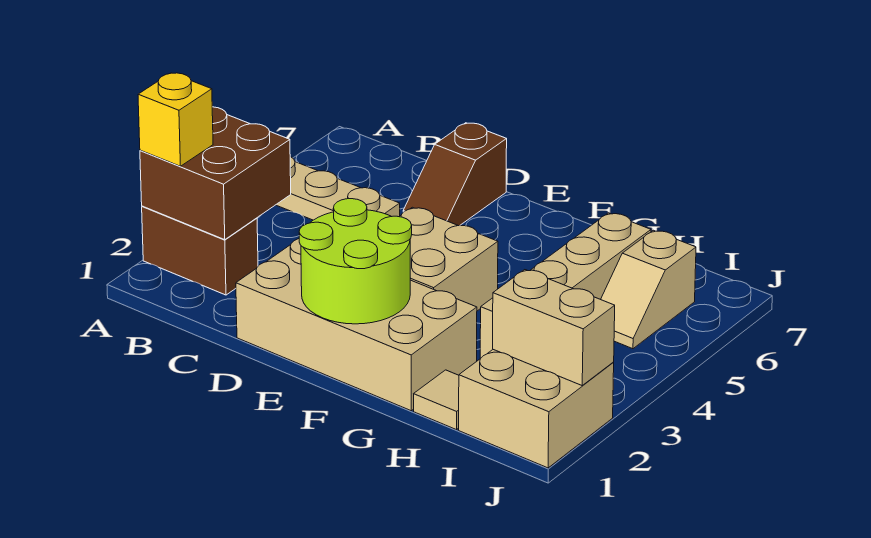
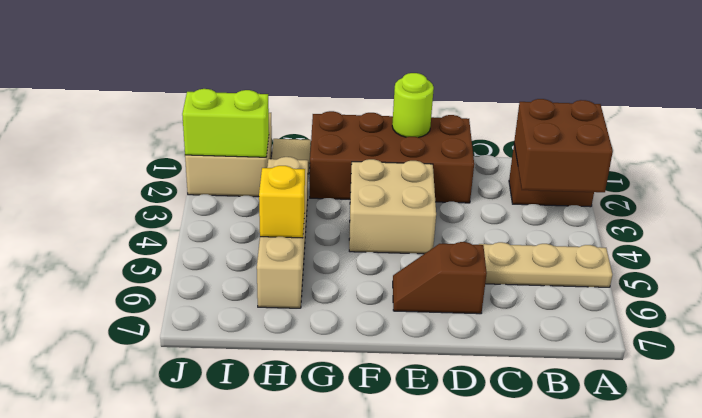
yellow brick A2 level 3 -> yellow brick H5 level 2
tan brick D1:G2 level 1 -> brown brick D1:G2 level 1
brown slope D6:D7 level 1 top 7 -> brown slope D6:E6 level 1 top D
lime round brick E1:F2 level 2 -> lime round brick E1 level 2
tan brick I2:J2 level 2 -> lime brick I2:J2 level 2
tan slope I5:I6 level 1 top 6 -> none

